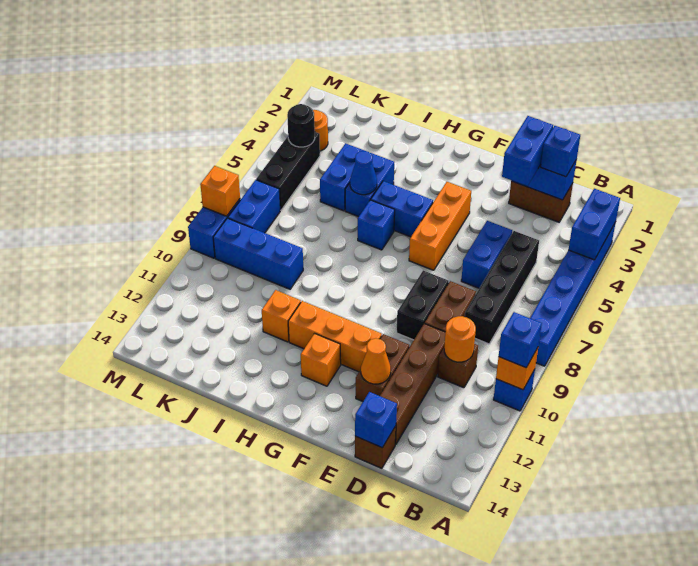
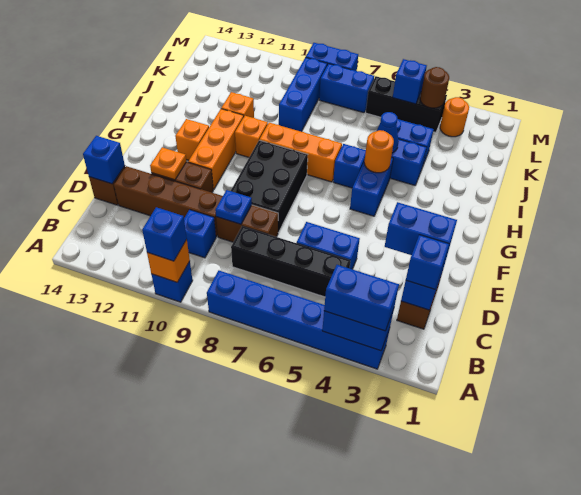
none -> blue brick A3:A4 level 3
brown brick C10 level 1 -> blue brick C10 level 1
orange round brick C10 level 2 -> orange round brick H5 level 2
none -> blue plate D9 level 2
black brick E8:E9 level 1 -> black brick E8:G9 level 1
orange cone E12 level 2 -> orange plate E12 level 2
orange brick F4:F6 level 1 -> orange brick H7:H9 level 1
black round brick L4 level 2 -> brown round brick L4 level 2
none -> blue brick L5 level 2
orange brick M8 level 2 -> orange brick H10 level 1

